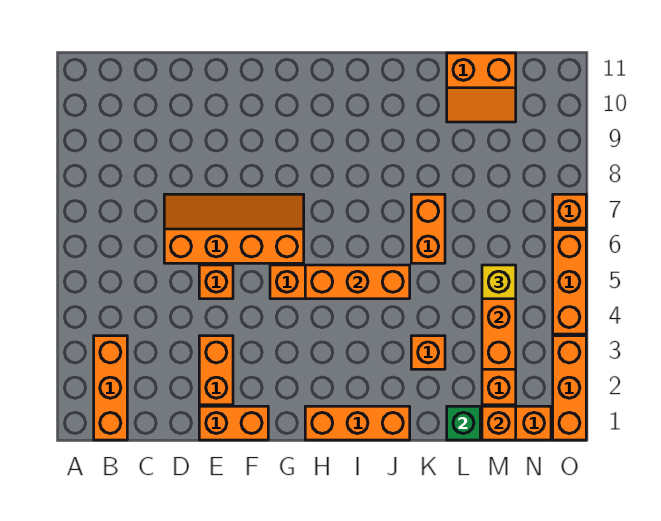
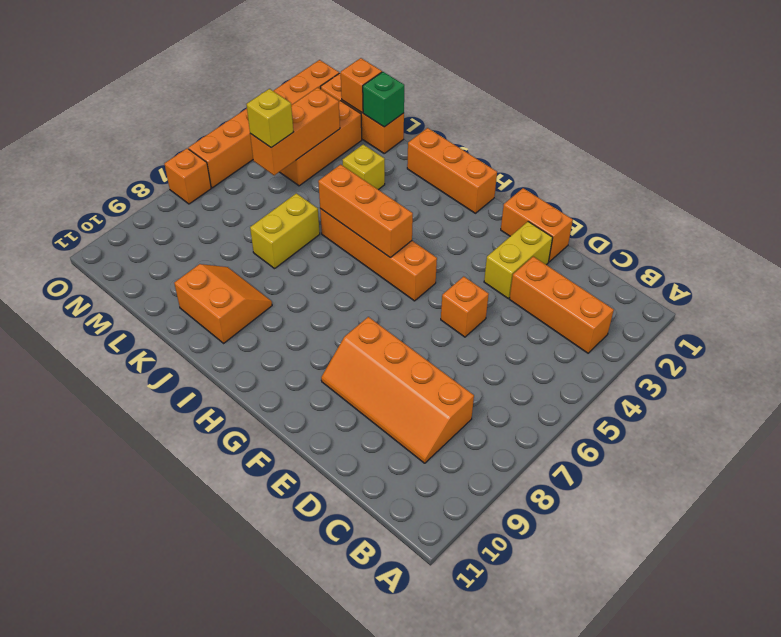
orange brick B1:B3 level 1 -> orange brick B3:D3 level 1
orange slope D6:G7 level 1 top 6 -> orange slope C8:F9 level 1 top 8
orange brick E2:E3 level 1 -> yellow brick E2:E3 level 1
orange brick K3 level 1 -> yellow brick K3 level 1
orange brick K6:K7 level 1 -> yellow brick K6:K7 level 1
orange slope L10:M11 level 1 top 11 -> orange slope J9:K10 level 1 top 10

